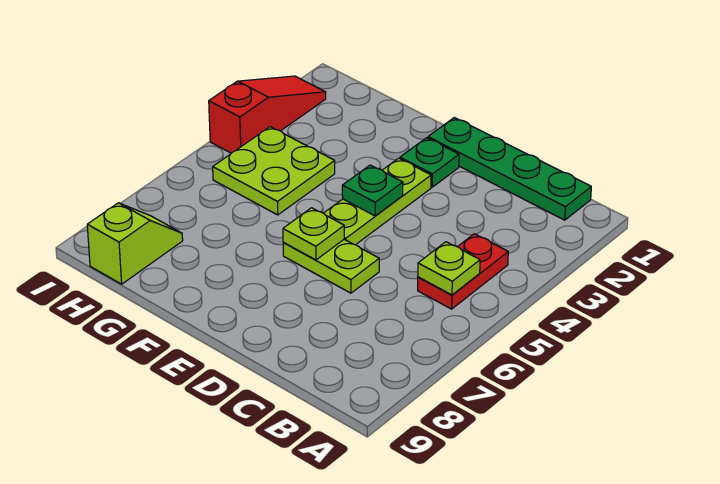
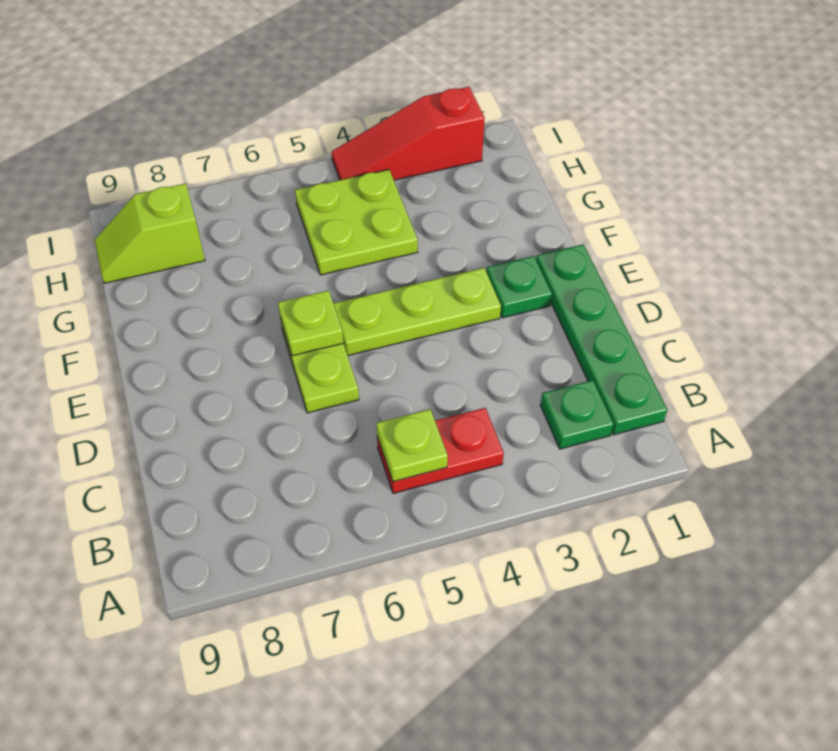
green plate E4 level 2 -> green plate B2 level 1
lime slope H8:H9 level 1 top 9 -> lime slope H8:H9 level 1 top 8
red slope I2:I4 level 1 top 4 -> red slope I2:I4 level 1 top 2

